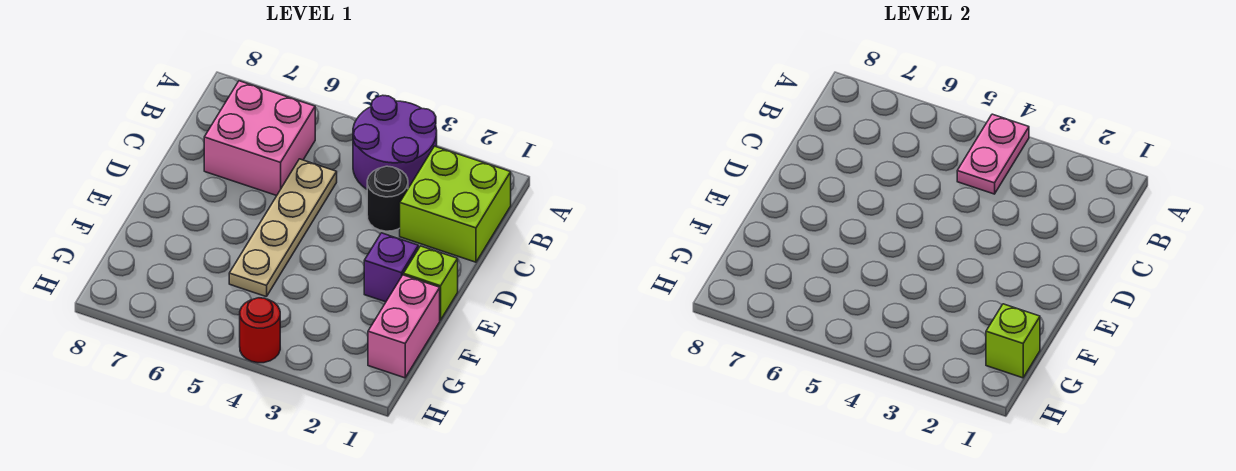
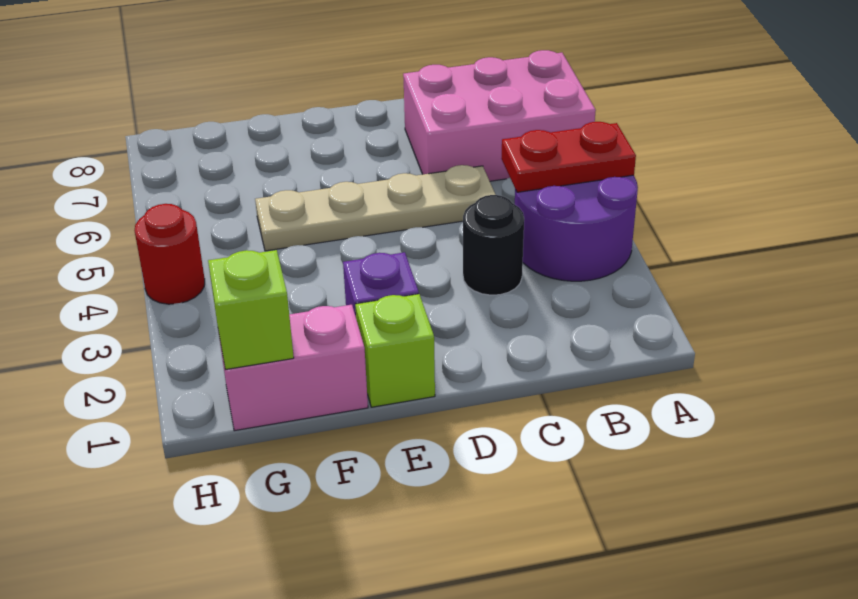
pink plate A4:B4 level 2 -> red plate A4:B4 level 2
lime brick B1:C2 level 1 -> none
pink brick B6:C7 level 1 -> pink brick A6:C7 level 1

